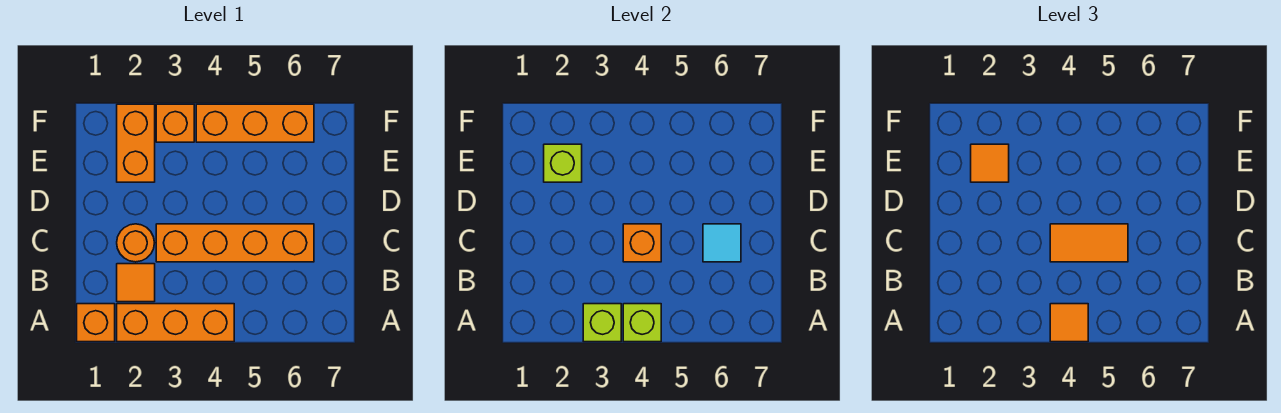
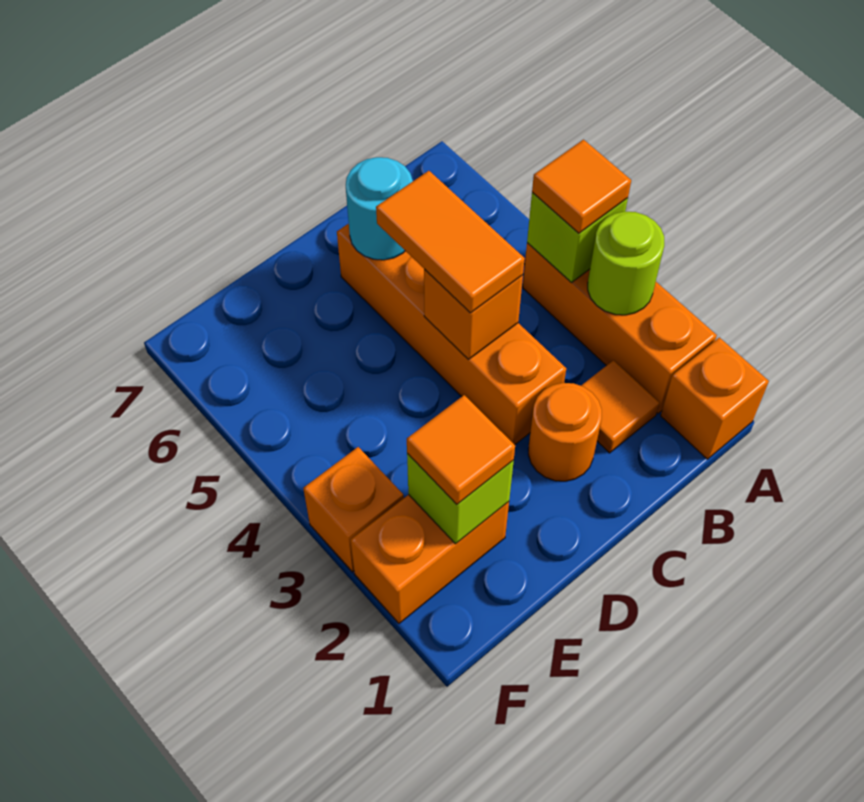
lime brick A3 level 2 -> lime round brick A3 level 2
cyan tile C6 level 2 -> cyan round brick C6 level 2
orange brick F4:F6 level 1 -> none

